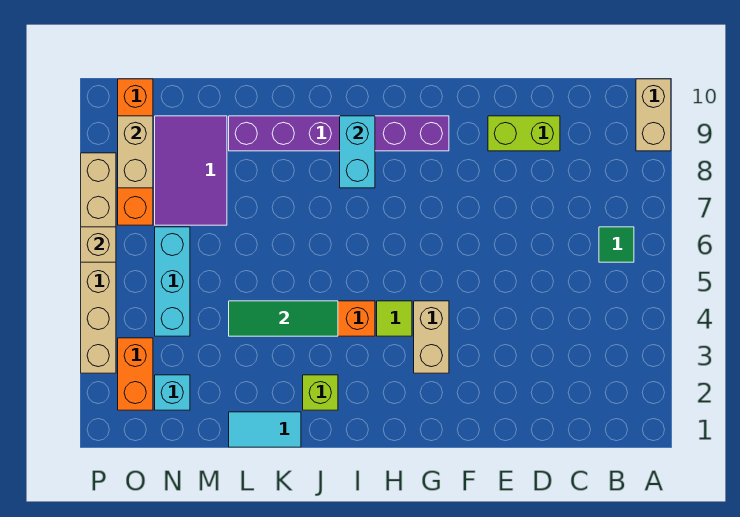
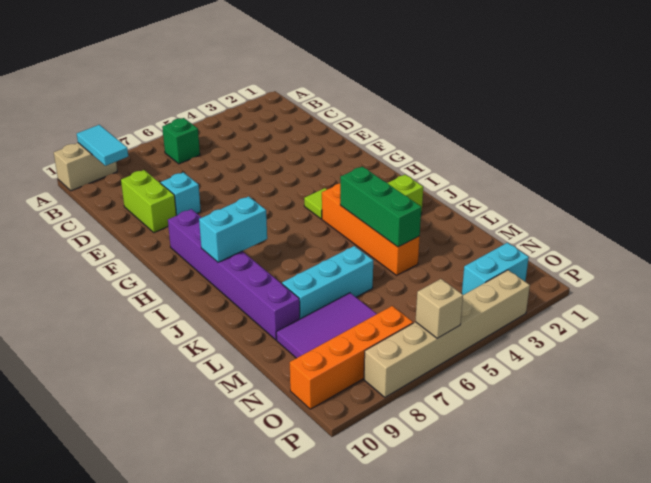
green tile B6 level 1 -> green brick B6 level 1
tan brick G3:G4 level 1 -> none
green tile J4:L4 level 2 -> green brick J4:L4 level 2
cyan tile K1:L1 level 1 -> cyan tile A9:B9 level 2
cyan brick N2 level 1 -> cyan brick E8 level 1
cyan brick N4:N6 level 1 -> cyan brick L6:L8 level 1
orange brick O2:O3 level 1 -> cyan brick O2:O3 level 1
tan brick O8:O9 level 2 -> none

